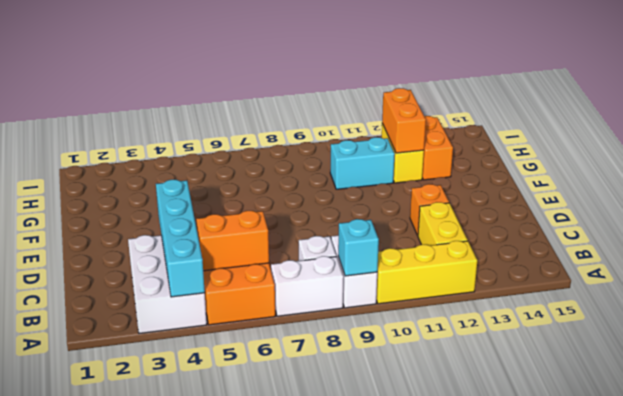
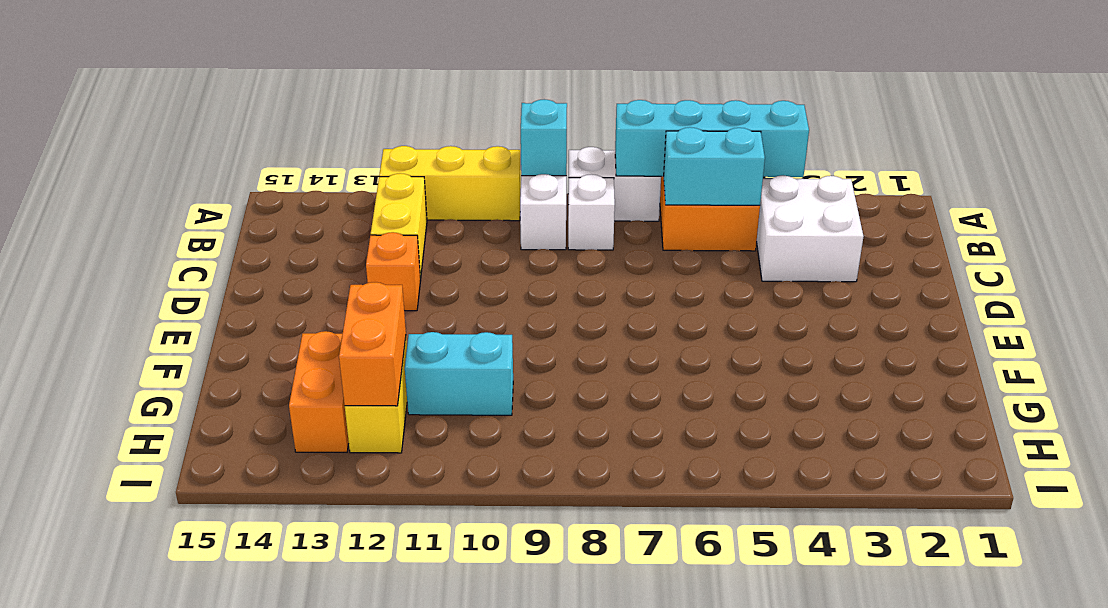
white brick A3:C4 level 1 -> white brick B3:C4 level 1
cyan brick A4:D4 level 2 -> cyan brick A4:A7 level 2
orange brick B5:B6 level 2 -> cyan brick B5:B6 level 2

